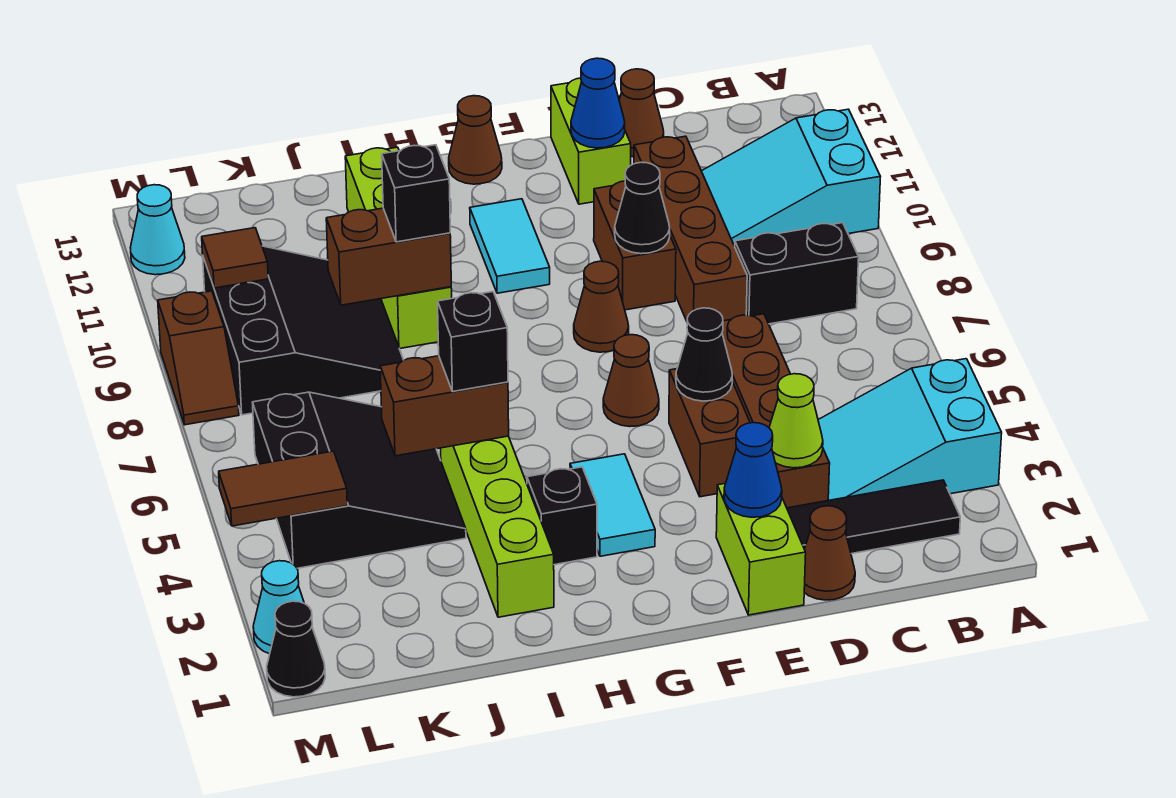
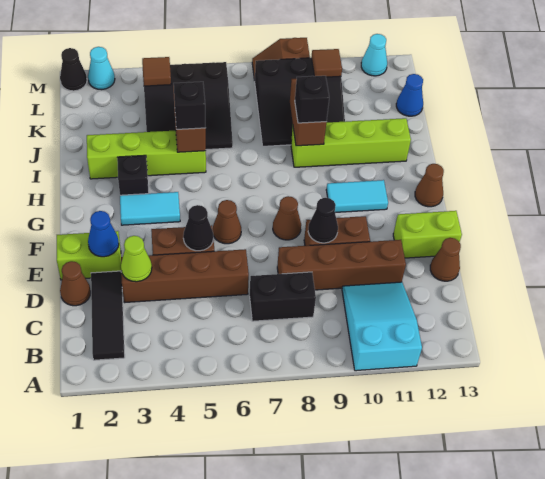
cyan slope A3:C4 level 1 top A -> none
black brick B8:C8 level 1 -> black brick C7:C8 level 1
blue cone E12 level 2 -> blue cone K13 level 1
brown tile L4:M4 level 2 -> brown tile L4 level 2

